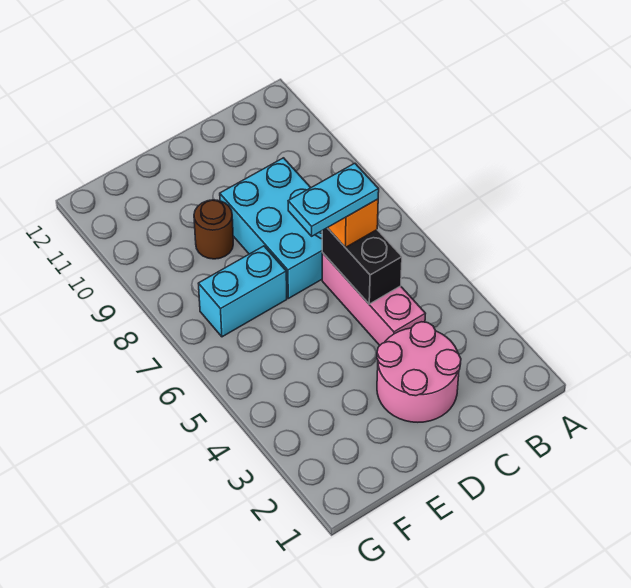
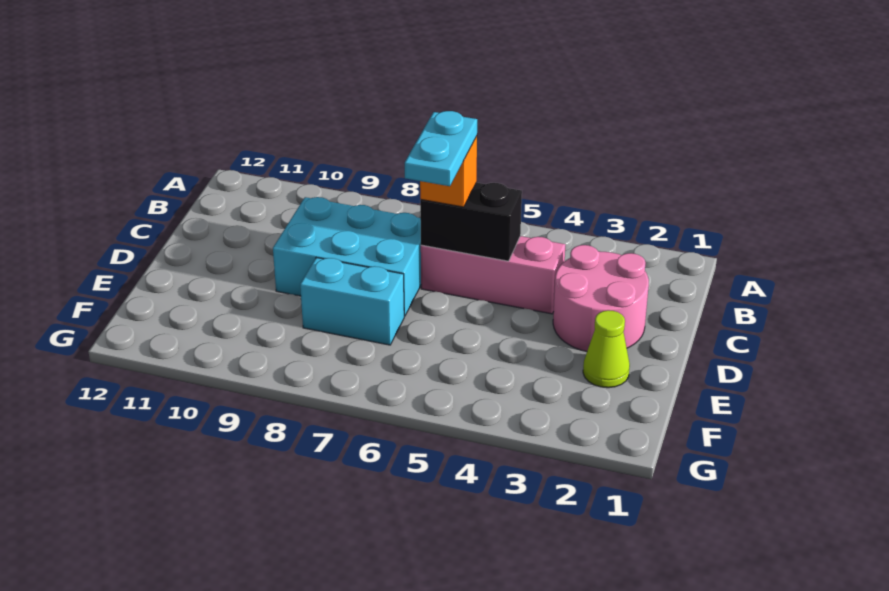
none -> lime cone E2 level 1
cyan brick E7:F7 level 1 -> cyan brick E7:E8 level 1
brown round brick E9 level 1 -> none

